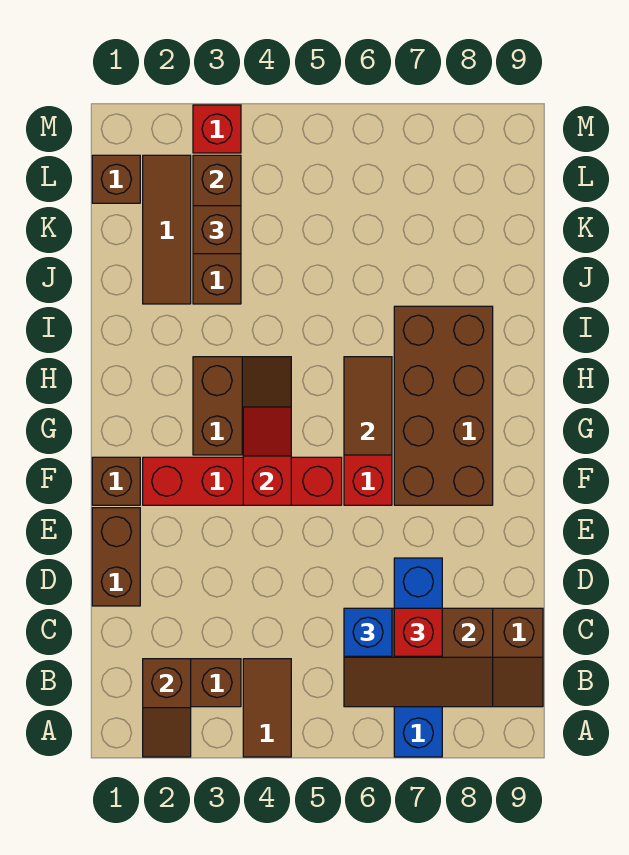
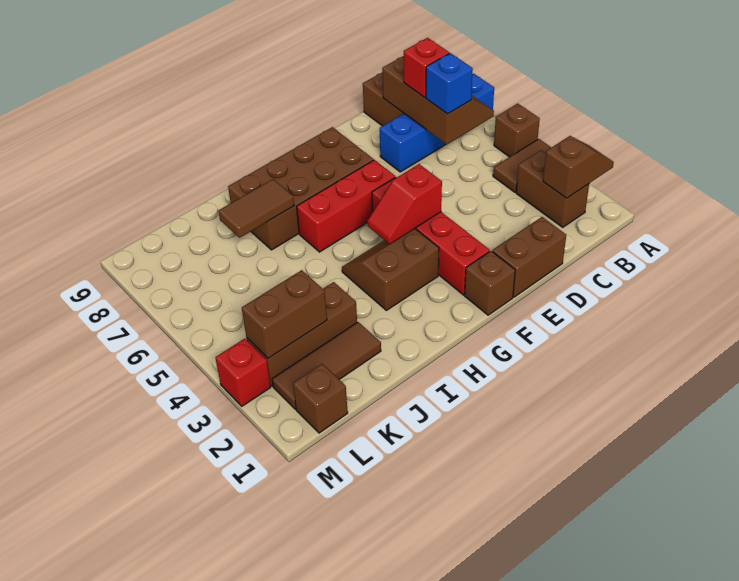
brown tile G6:H6 level 2 -> brown tile I7:J7 level 2
brown brick K3 level 3 -> brown brick A5 level 1

